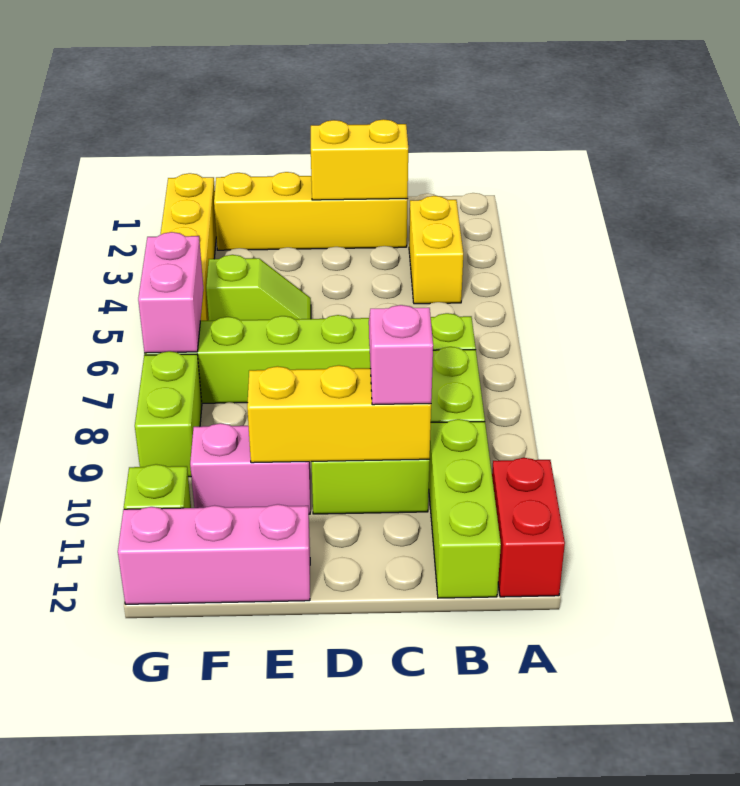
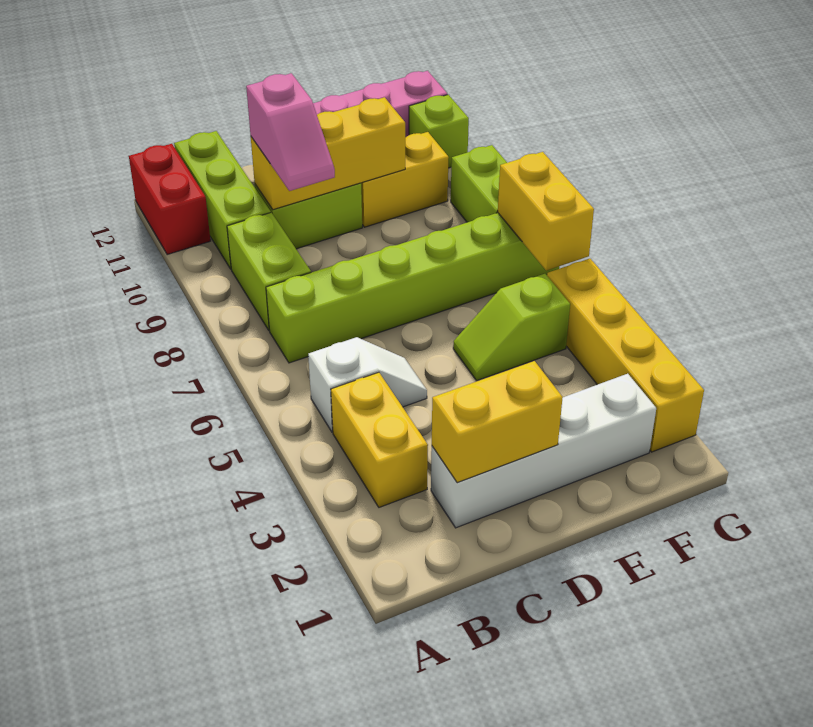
none -> white slope B5:C5 level 1 top B
yellow brick C2:F2 level 1 -> white brick C2:F2 level 1
pink brick E10:F10 level 1 -> yellow brick E10:F10 level 1
pink brick G6:G7 level 2 -> yellow brick G6:G7 level 2

